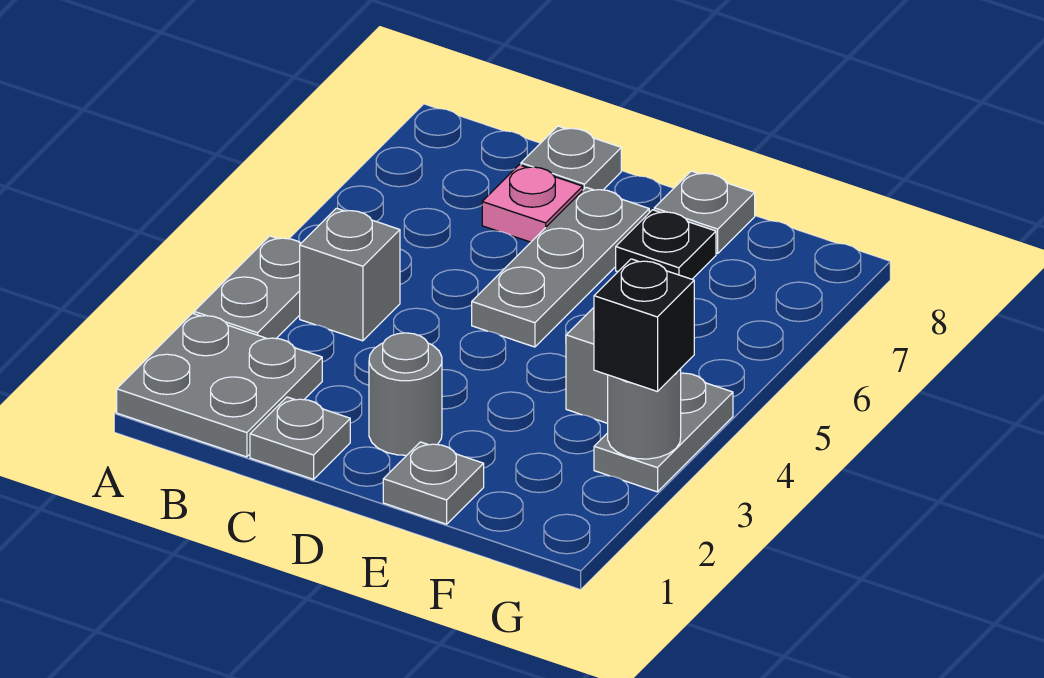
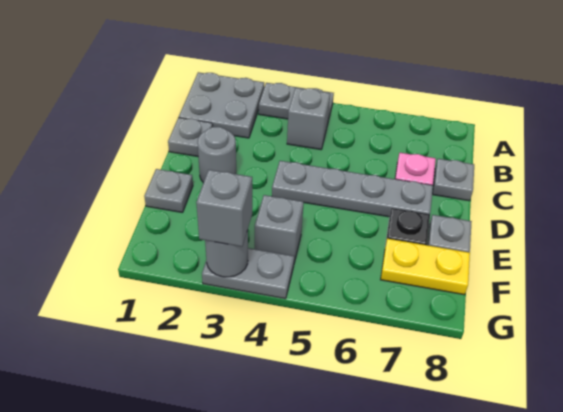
grey plate D5:D7 level 1 -> grey plate D4:D7 level 1
none -> yellow plate F7:F8 level 1
black brick G3 level 3 -> grey brick G3 level 3

